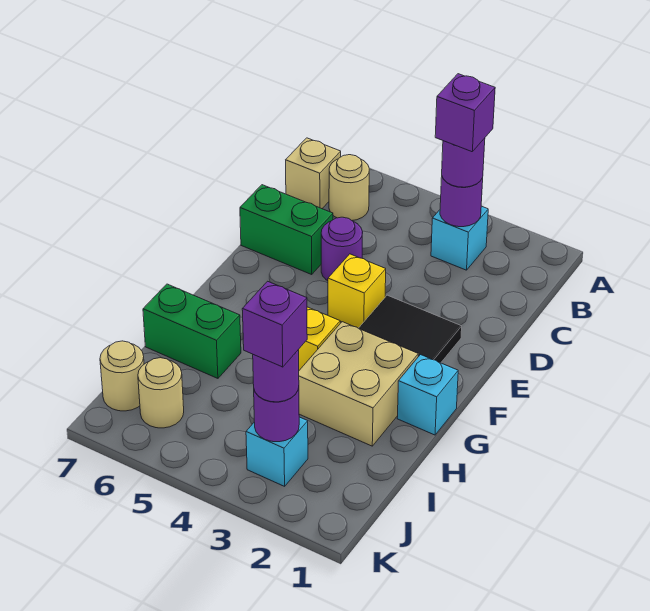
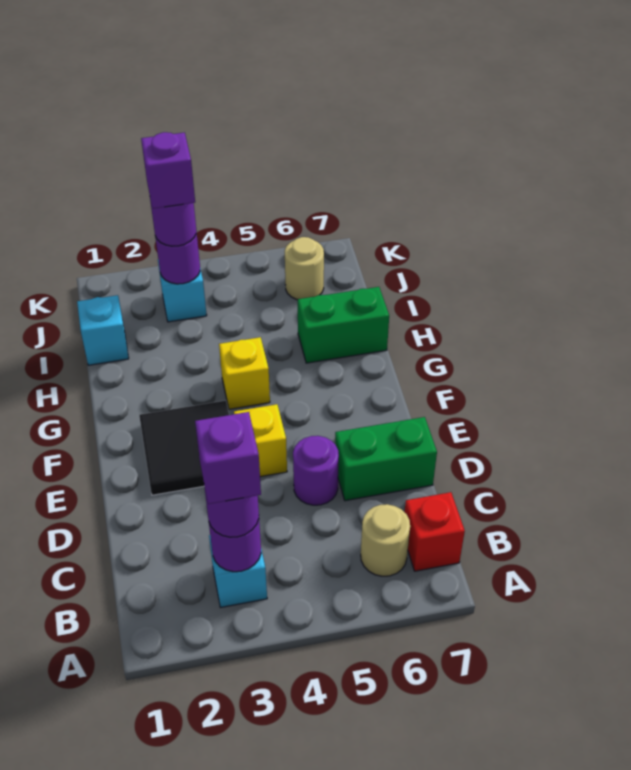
tan brick B7 level 1 -> red brick B7 level 1
cyan brick G1 level 1 -> cyan brick I1 level 1
tan brick G2:H3 level 1 -> none
tan round brick J7 level 1 -> none

